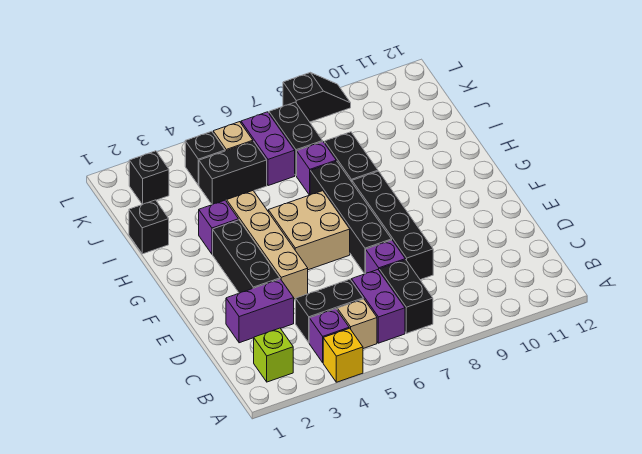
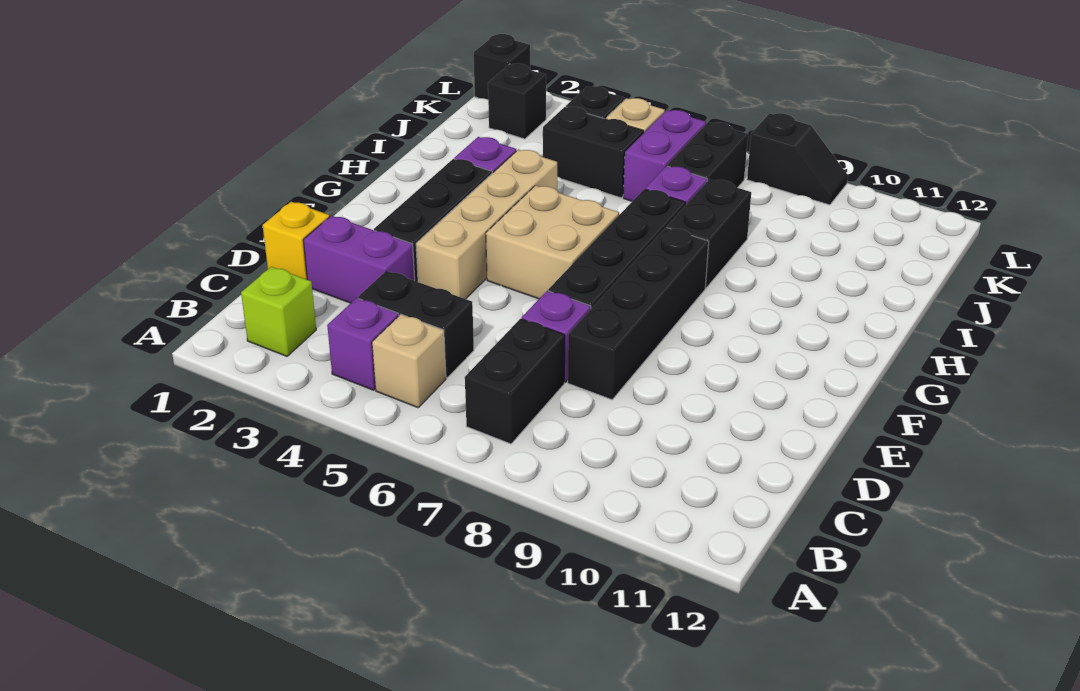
yellow brick A4 level 1 -> yellow brick D1 level 1
purple brick B6:C6 level 1 -> none
black brick I1 level 1 -> black brick L1 level 1

